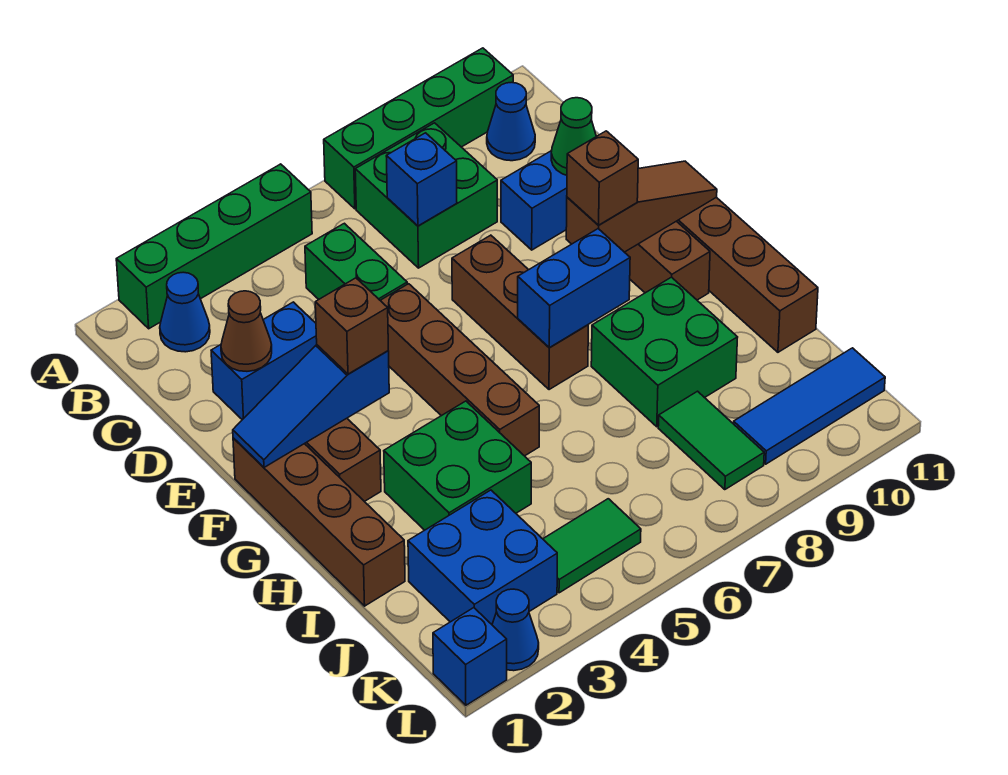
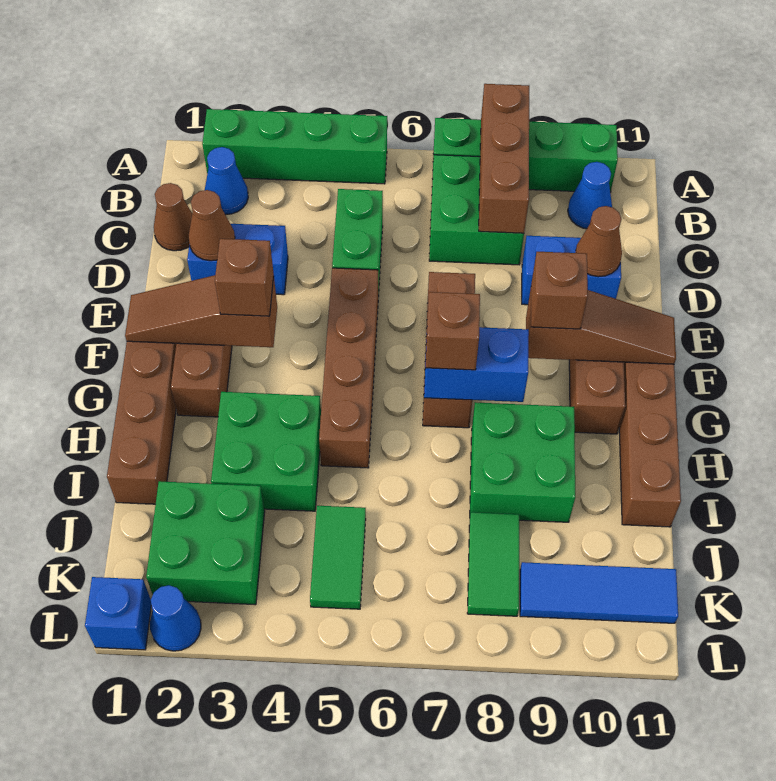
none -> brown brick A8:C8 level 2
none -> brown cone C1 level 1
blue brick C7 level 2 -> none
green cone D10 level 2 -> brown cone D10 level 2
blue slope F1:F3 level 2 top 3 -> brown slope F1:F3 level 2 top 3
none -> brown brick G7 level 3
blue brick J2:K3 level 1 -> green brick J2:K3 level 1
green tile K4:K5 level 1 -> green tile J5:K5 level 1

